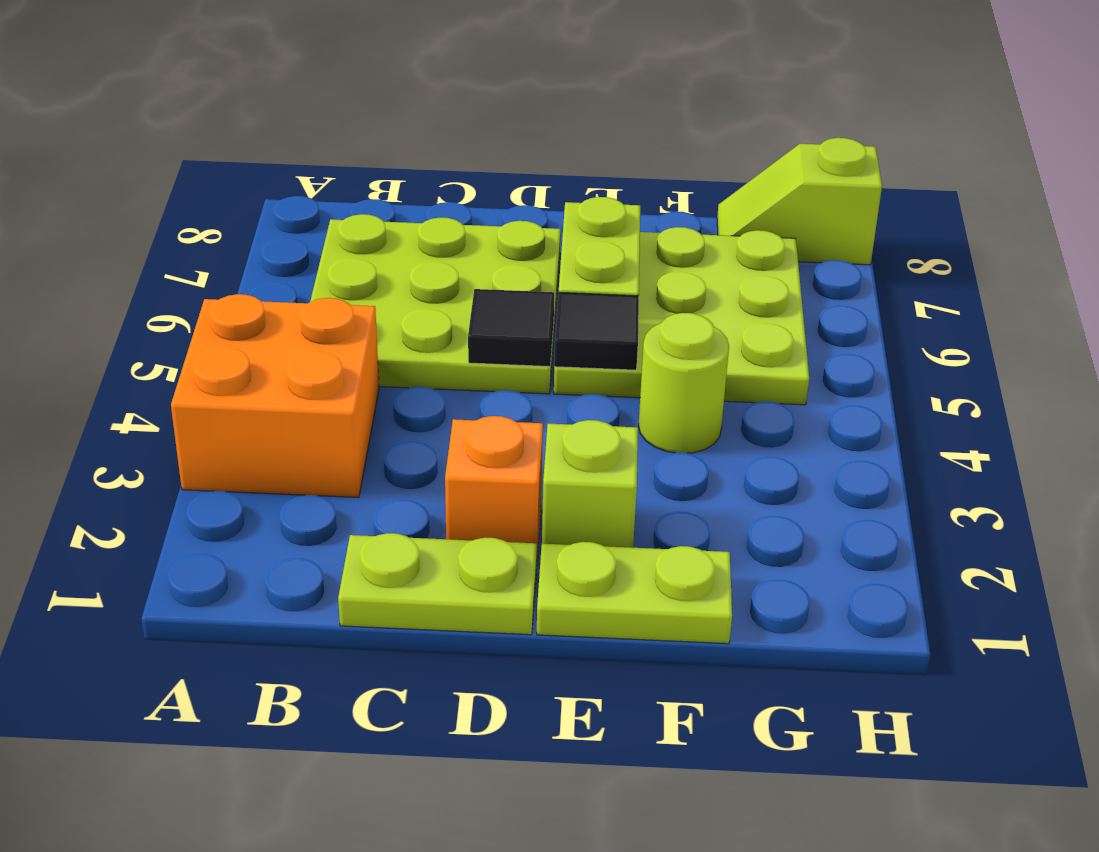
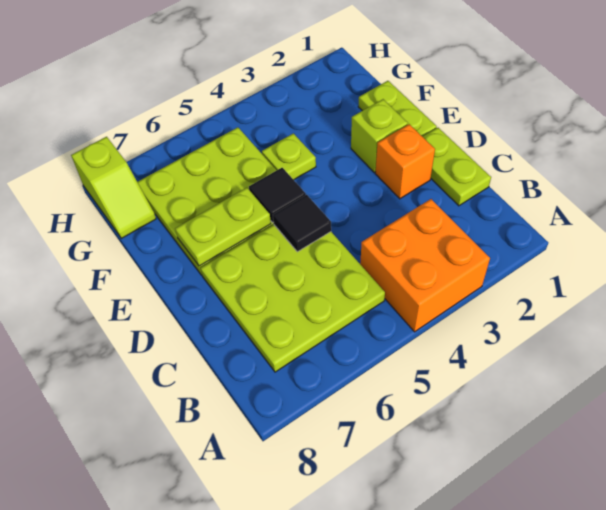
lime round brick F4 level 1 -> lime plate F4 level 1

